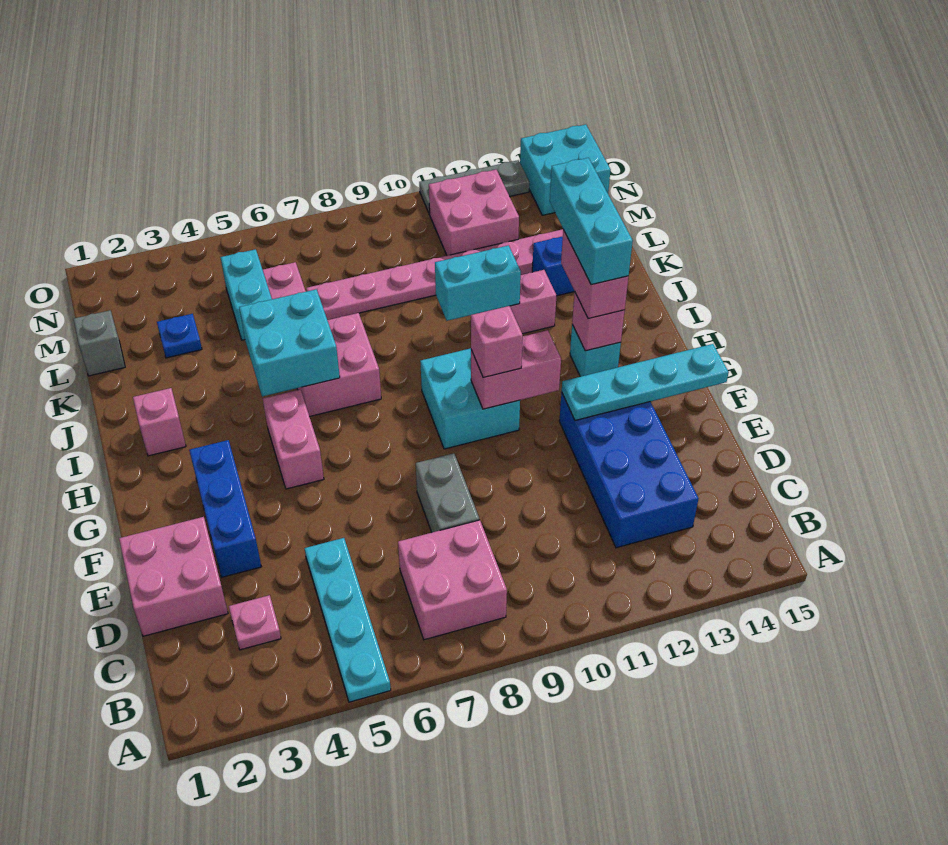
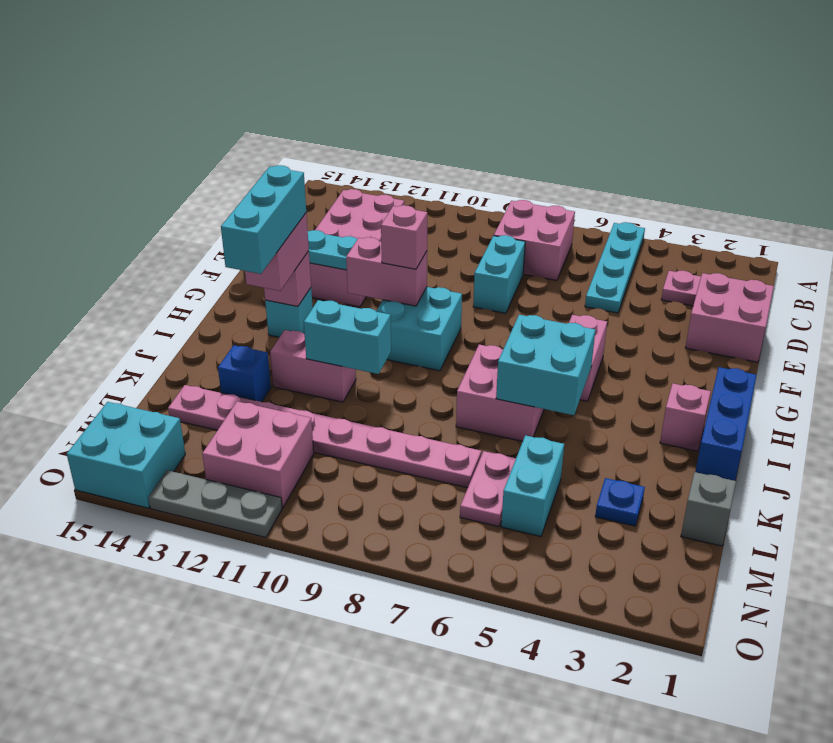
blue brick C12:F13 level 1 -> pink brick C12:F13 level 1
grey brick D8:E8 level 1 -> cyan brick D8:E8 level 1
blue brick E3:G3 level 1 -> blue brick H1:J1 level 1

